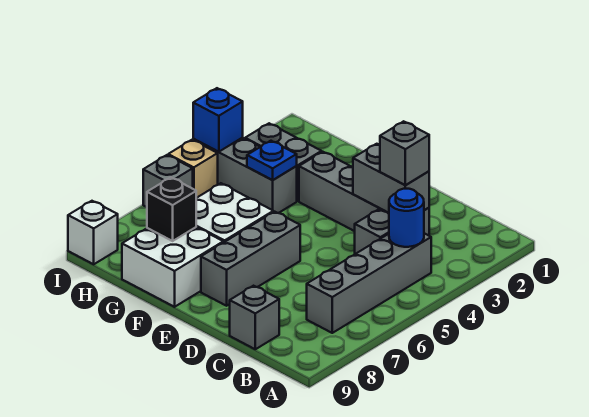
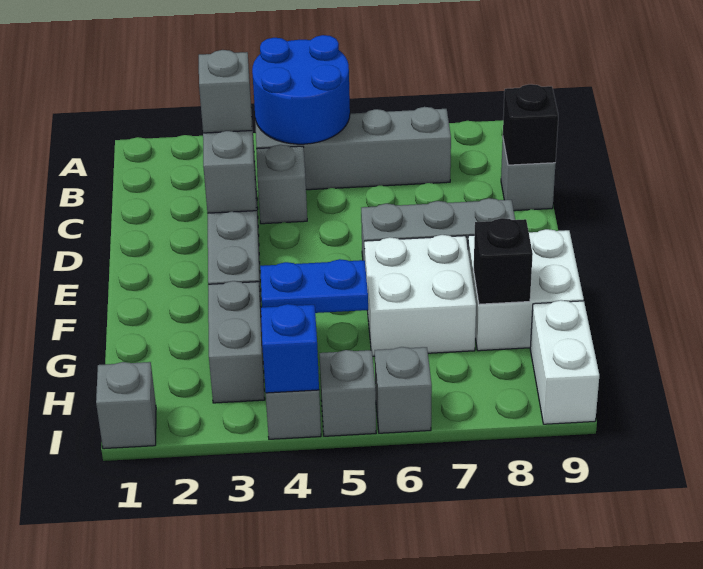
blue round brick B4 level 2 -> blue round brick A4:B5 level 2
none -> black brick C9 level 2
blue plate G4 level 2 -> blue plate G4:G5 level 2
none -> grey brick I1 level 1
tan brick I5 level 1 -> grey brick I5 level 1
white brick I9 level 1 -> white brick H9:I9 level 1

